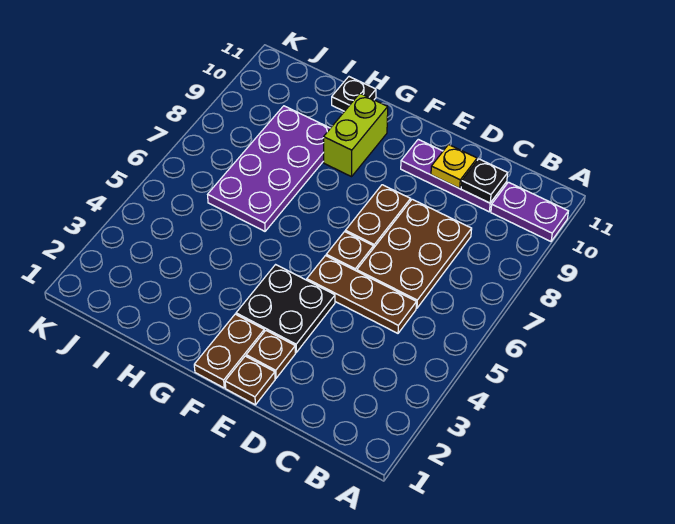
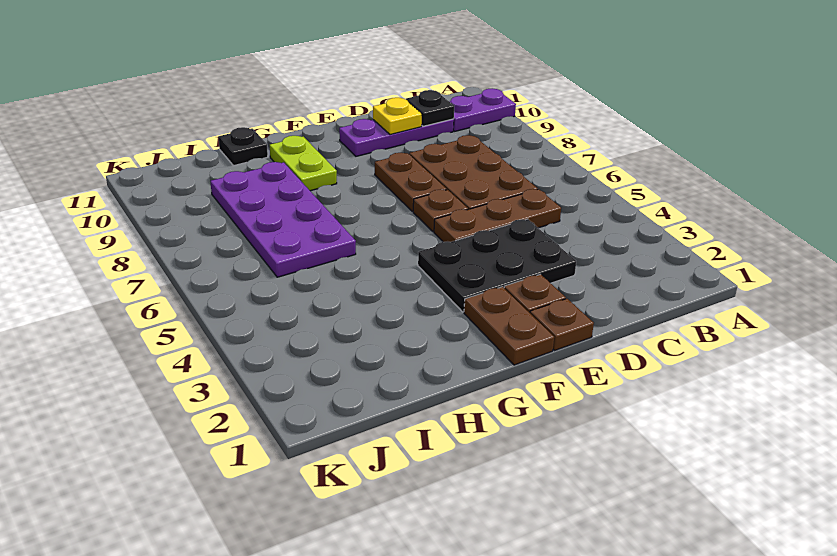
black plate E3:F4 level 1 -> black plate D3:F4 level 1
lime brick G9:G10 level 1 -> lime plate G9:G10 level 1

